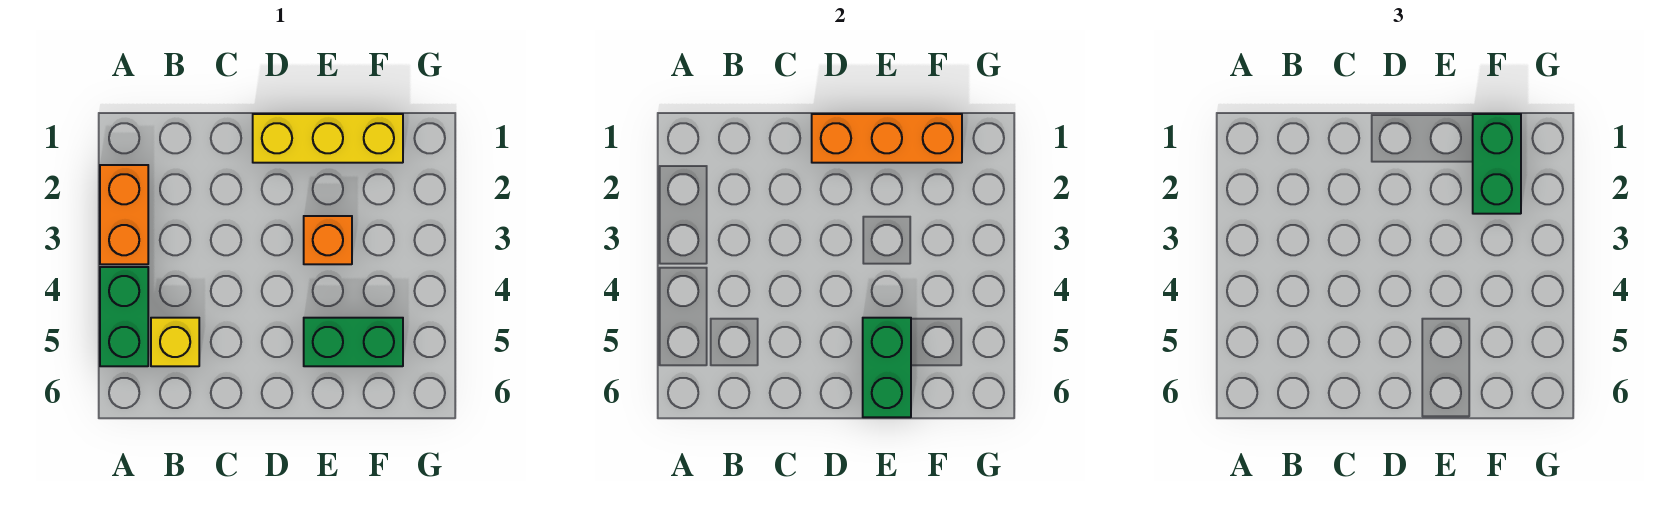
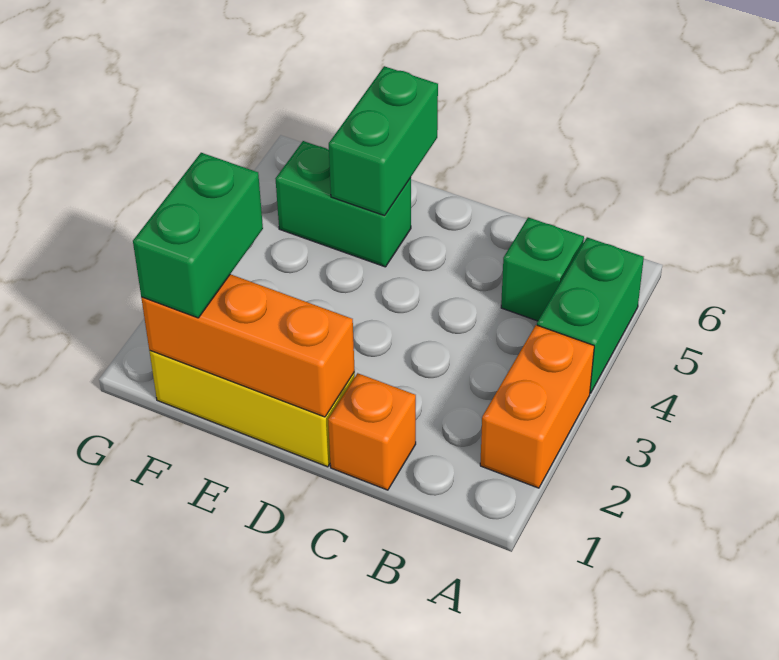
yellow brick B5 level 1 -> green brick B5 level 1
orange brick E3 level 1 -> orange brick C1 level 1

